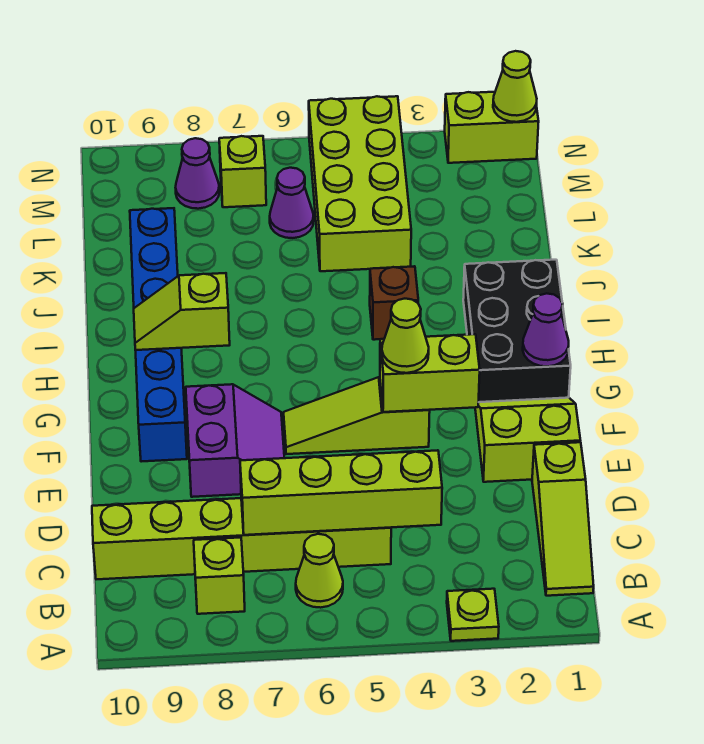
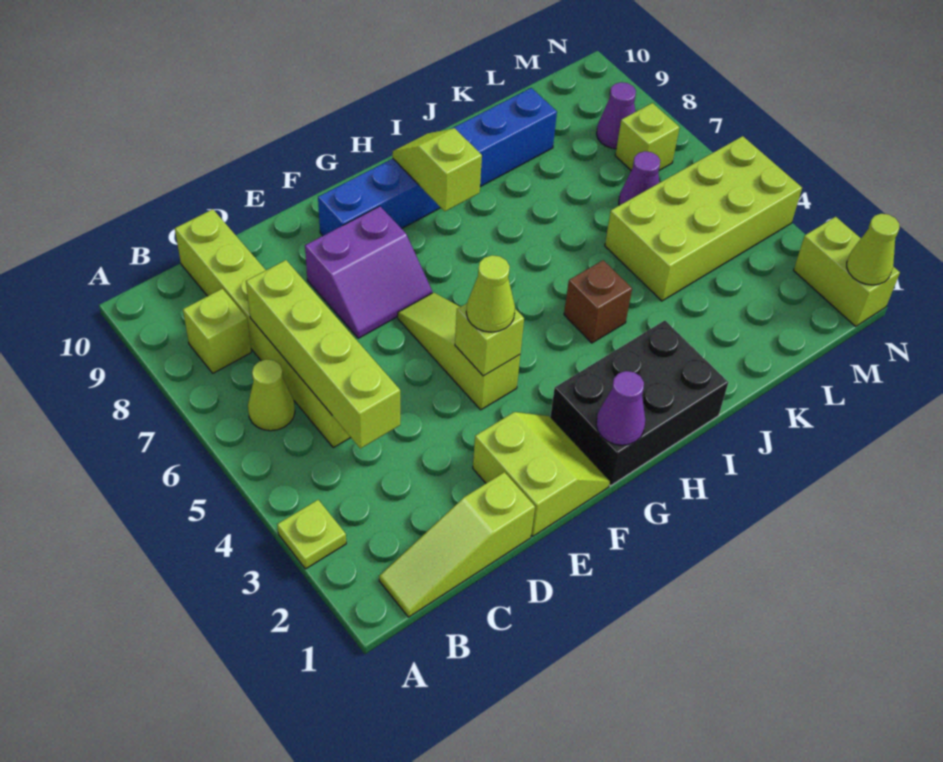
lime brick F3:F4 level 2 -> lime brick F4 level 2

